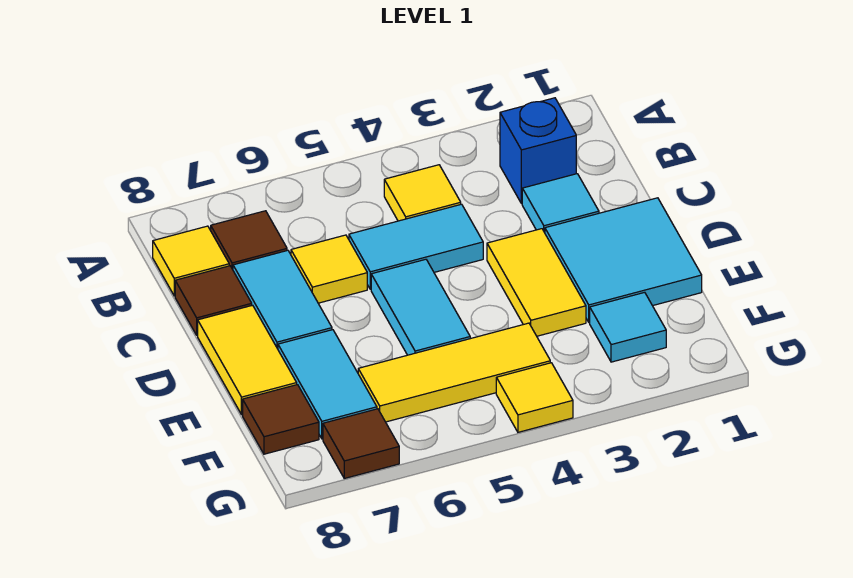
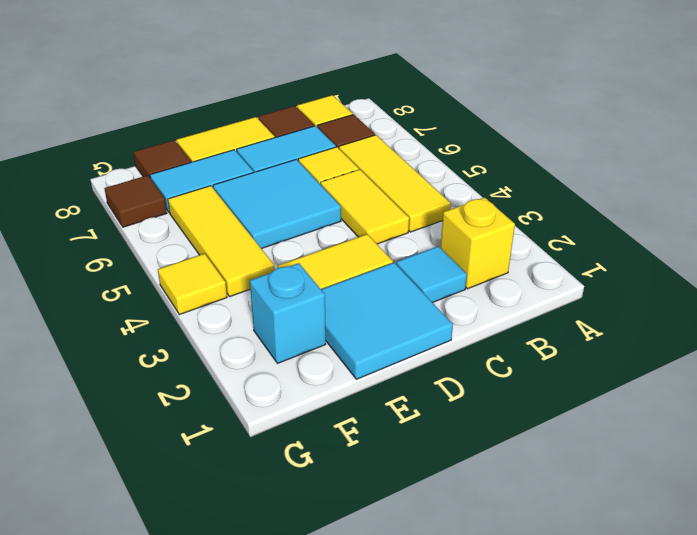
blue brick B2 level 1 -> yellow brick B2 level 1
yellow tile B4 level 1 -> yellow tile B4:B6 level 1
cyan tile C4:C5 level 1 -> yellow tile C4:C5 level 1
cyan tile D5:E5 level 1 -> cyan tile D5:E6 level 1
cyan tile F2 level 1 -> cyan brick F2 level 1

